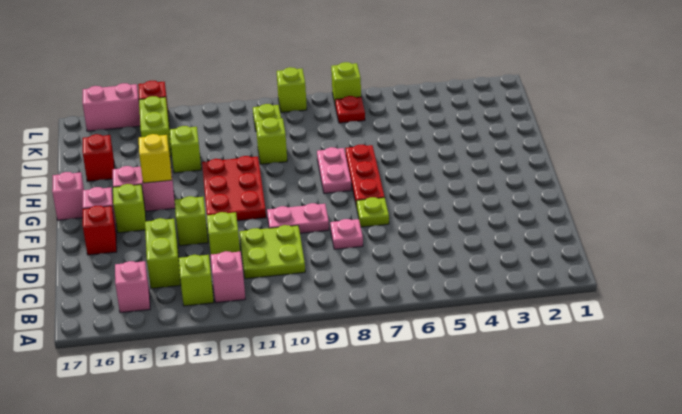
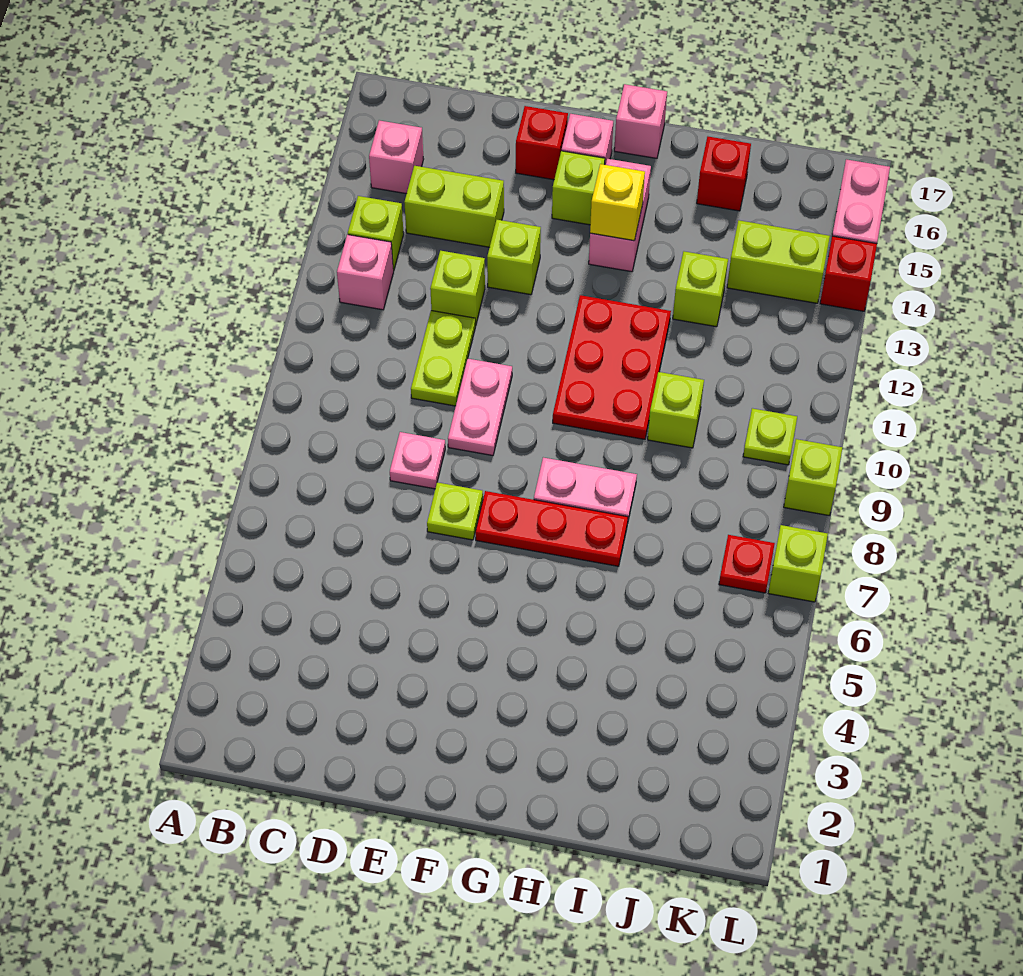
lime plate C10:D11 level 1 -> lime plate D10:D11 level 1
red plate F11:H12 level 1 -> red plate G10:H12 level 1

